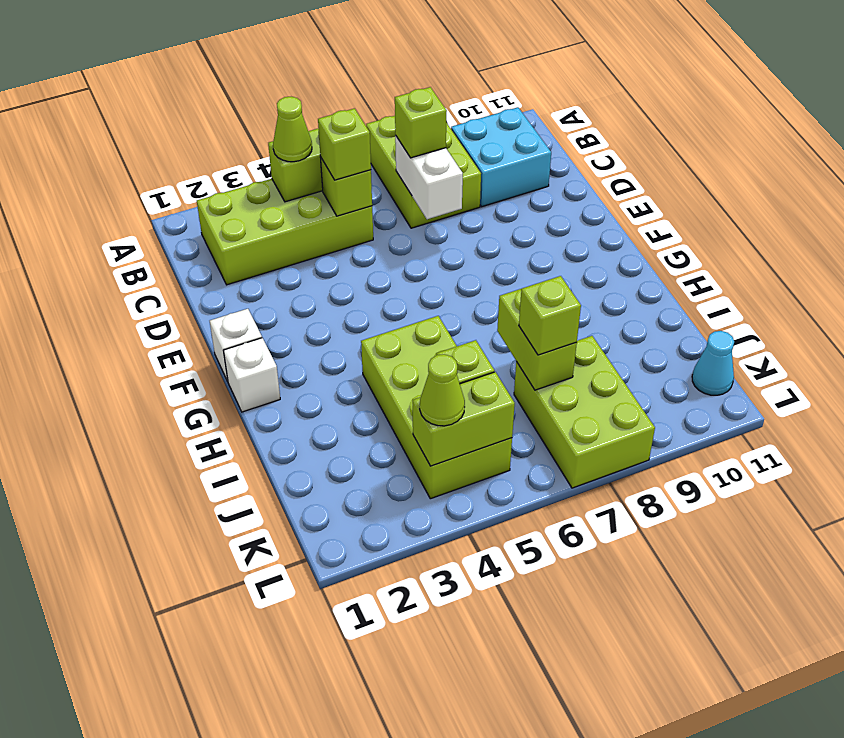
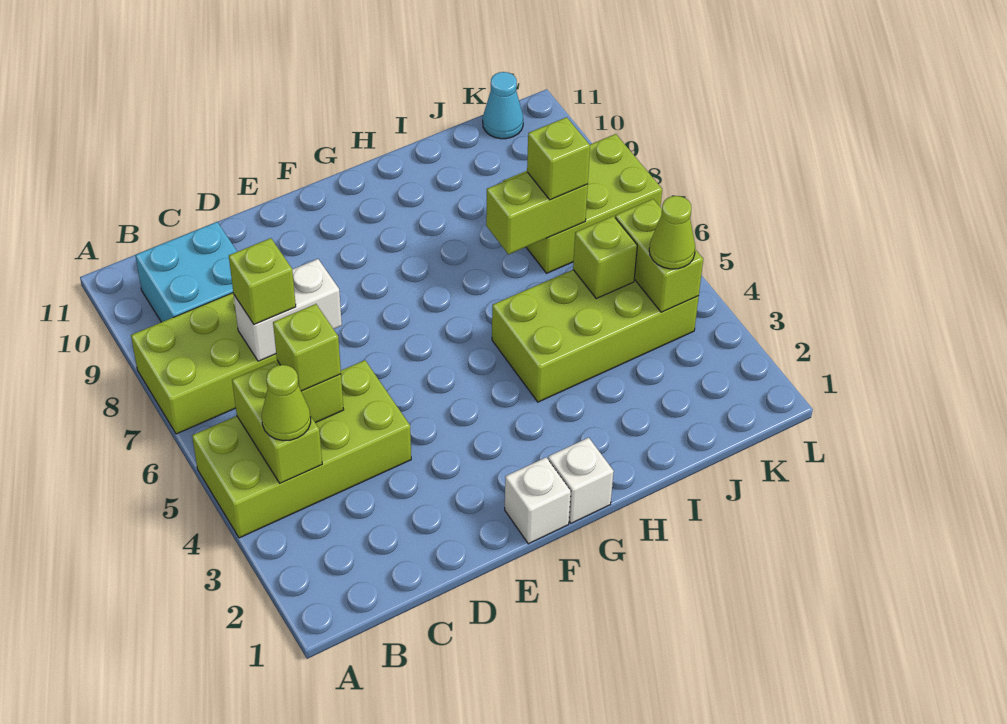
lime brick B2:C5 level 1 -> lime brick A4:D5 level 1

